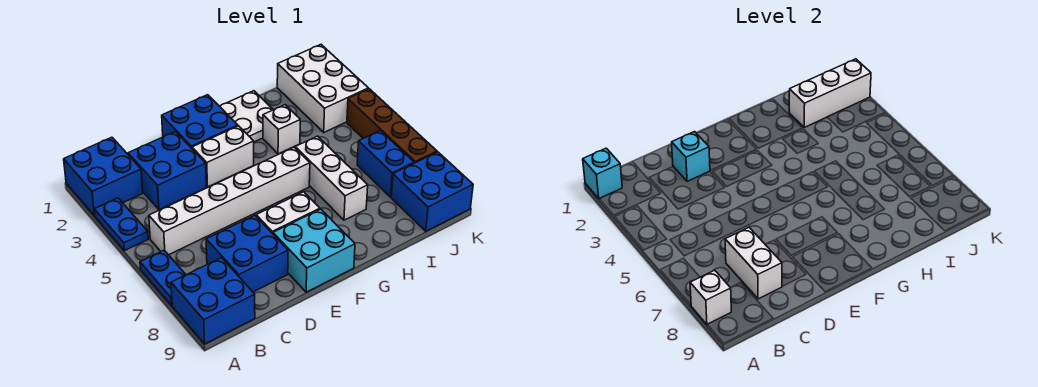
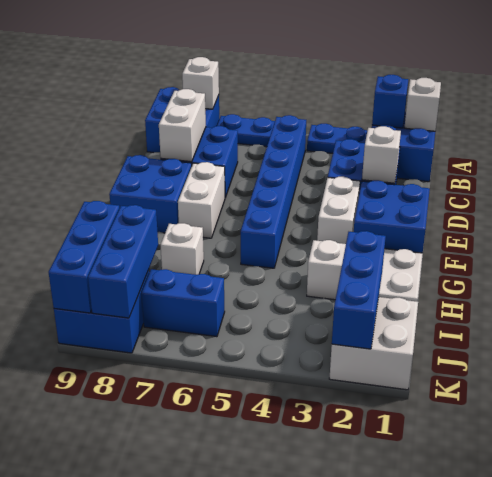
cyan brick A1 level 2 -> white brick A1 level 2
none -> blue brick A2 level 2
white brick B5:G5 level 1 -> blue brick B5:G5 level 1
white brick C7:C8 level 2 -> white brick C8:D8 level 2
cyan brick D2 level 2 -> white brick D2 level 2
cyan brick E8:F9 level 1 -> blue brick E8:F9 level 1
white brick H5:H7 level 1 -> white brick H7 level 1
white brick I2:K2 level 2 -> blue brick I2:K2 level 2
none -> blue brick I8:K8 level 2
none -> blue brick I9:K9 level 2
white brick J1:K3 level 1 -> white brick J1:K2 level 1
brown brick K4:K7 level 1 -> none

